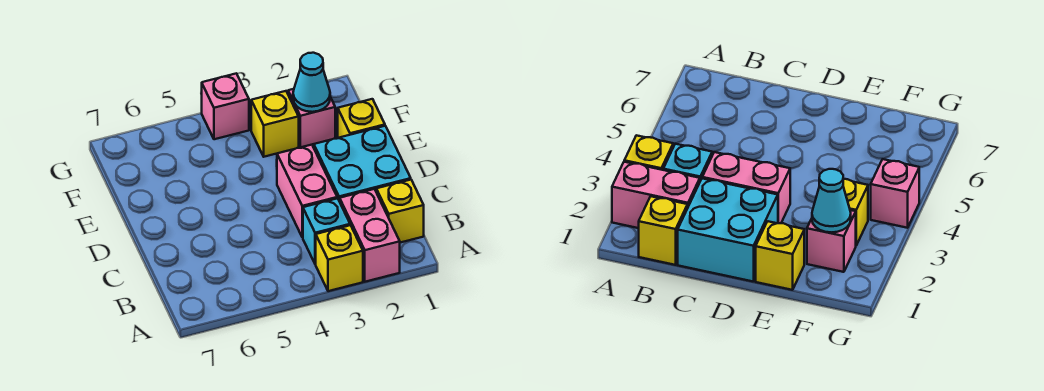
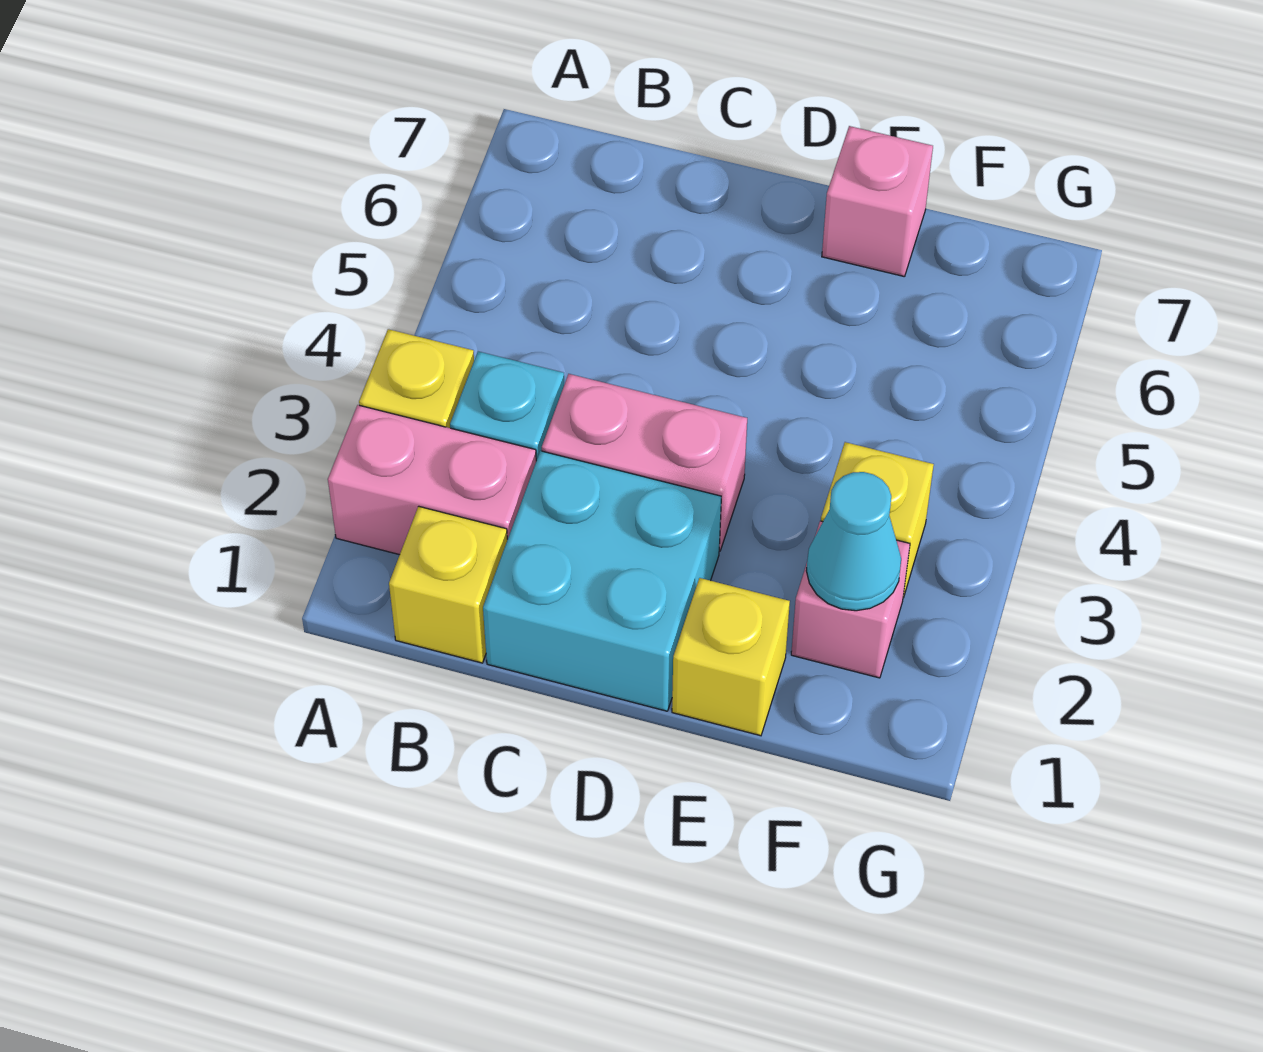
pink brick G4 level 1 -> pink brick E7 level 1

